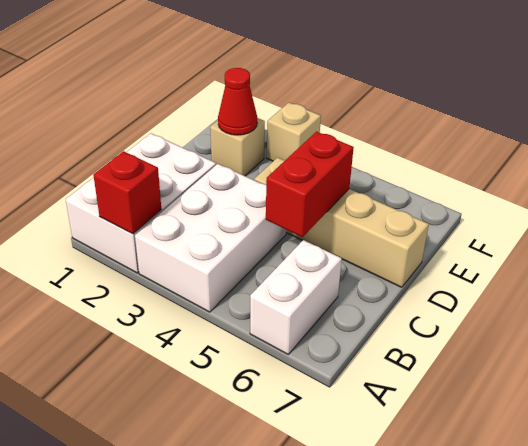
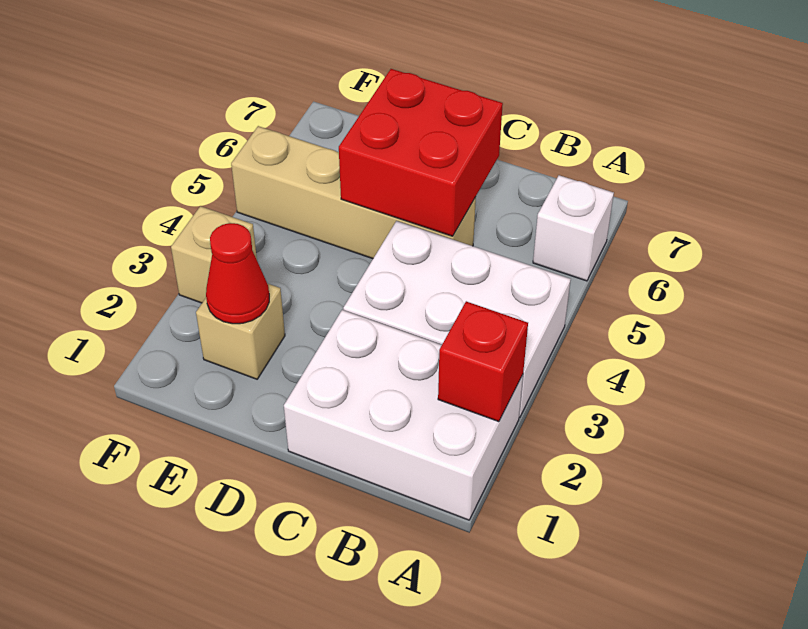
white brick A6:B6 level 1 -> white brick A6 level 1
red brick C5:D5 level 2 -> red brick C5:D6 level 2
tan brick D4:D7 level 1 -> tan brick C5:F5 level 1

